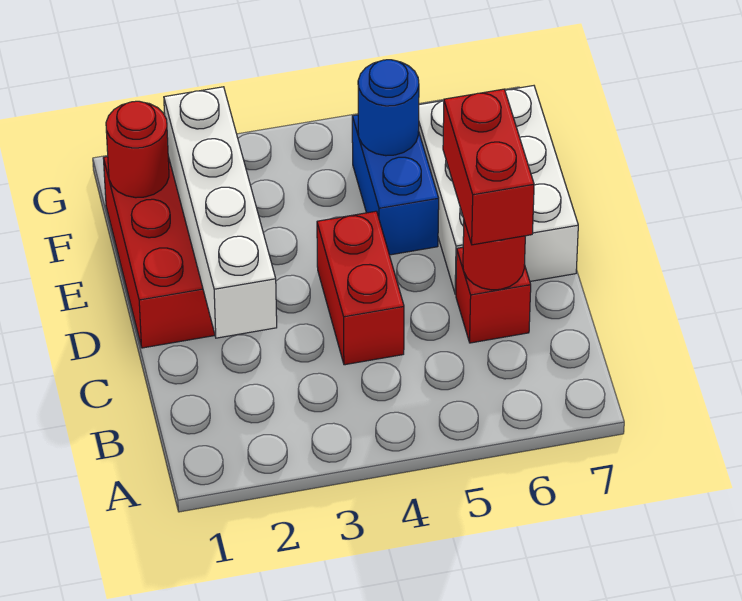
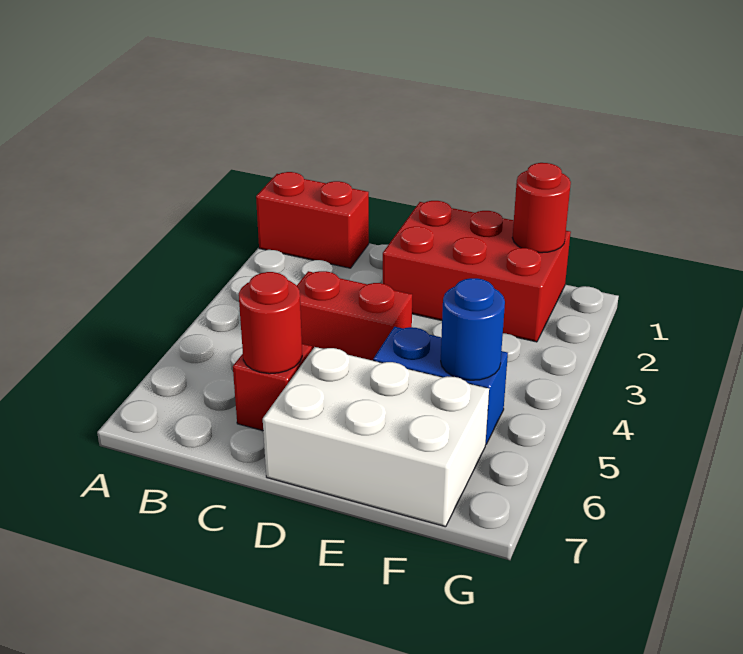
white brick C2:F2 level 2 -> none
red brick C6:D6 level 3 -> red brick A1:B1 level 1

